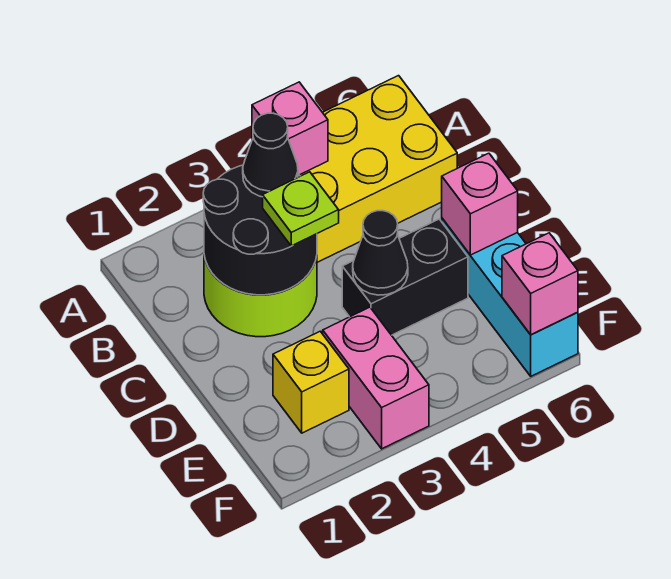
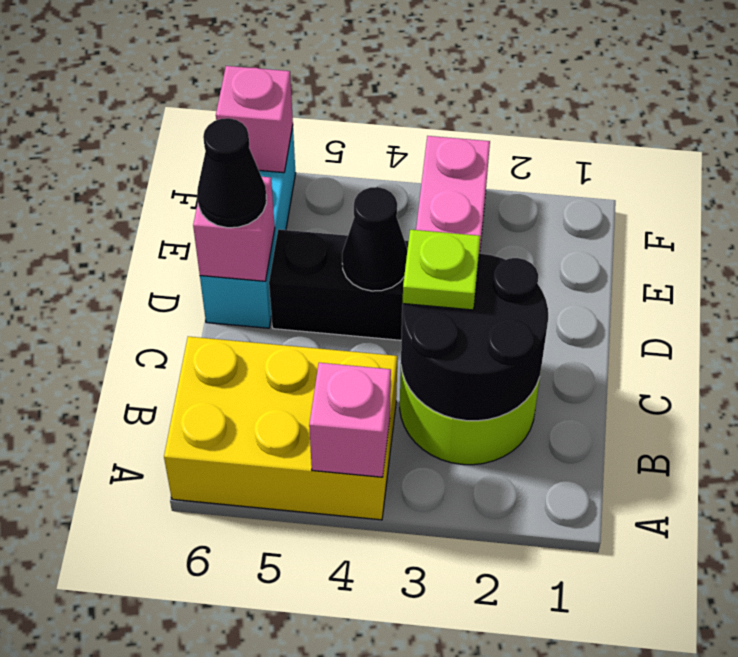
black cone B3 level 3 -> black cone D6 level 3
yellow brick E2 level 1 -> none

